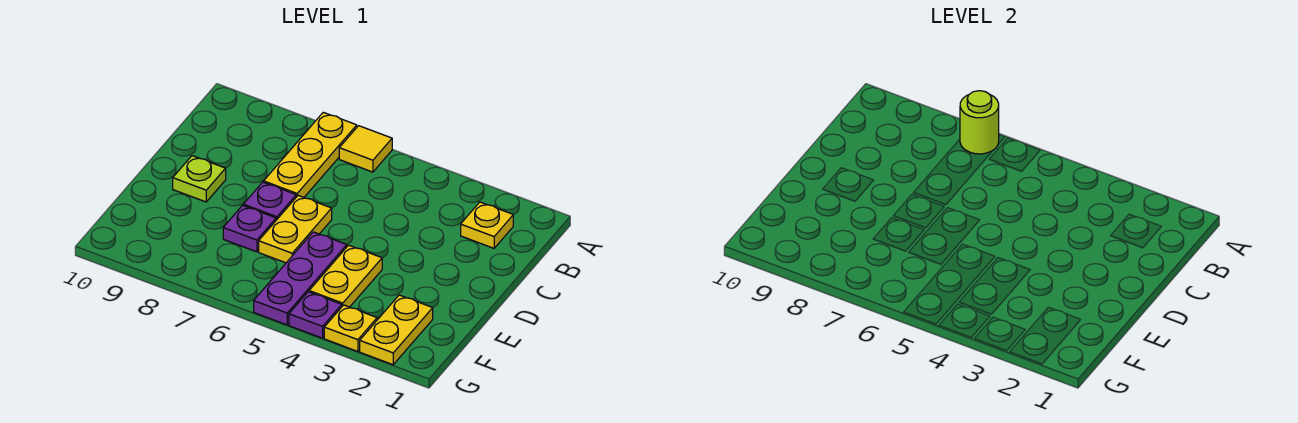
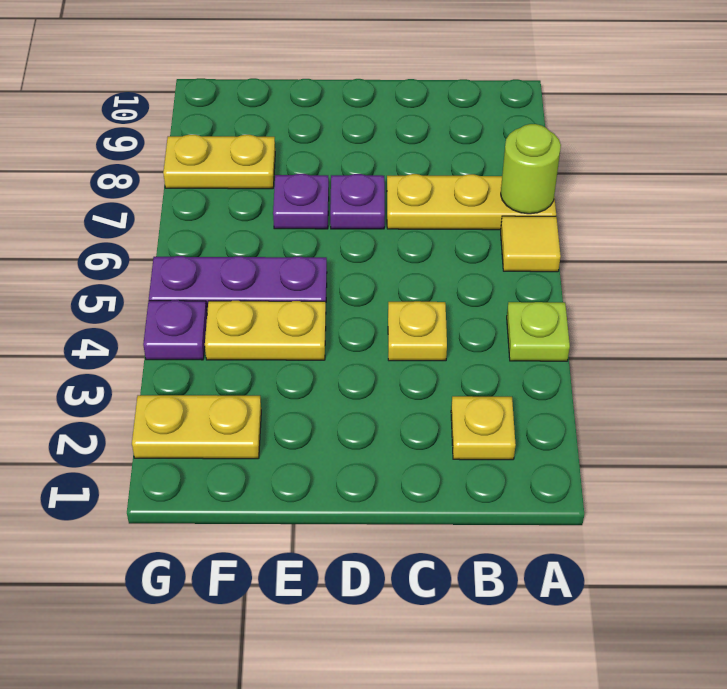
yellow plate D6:E6 level 1 -> yellow plate F8:G8 level 1
lime plate D9 level 1 -> lime plate A4 level 1
yellow plate G3 level 1 -> yellow plate C4 level 1

